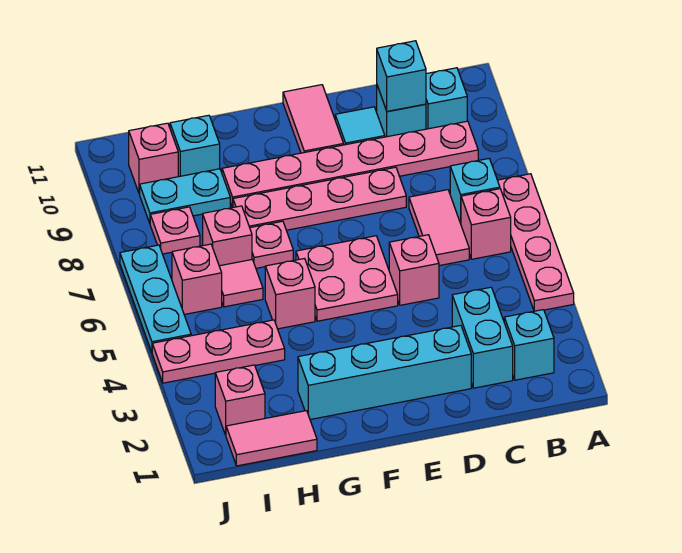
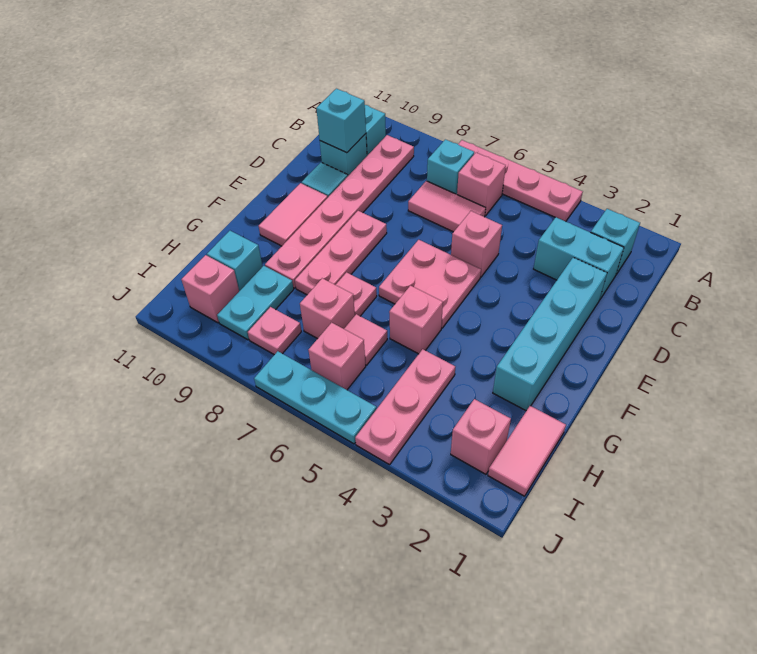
pink plate D8:G8 level 1 -> pink plate E8:G8 level 1
pink tile E10:E11 level 1 -> pink tile E10:F10 level 1

